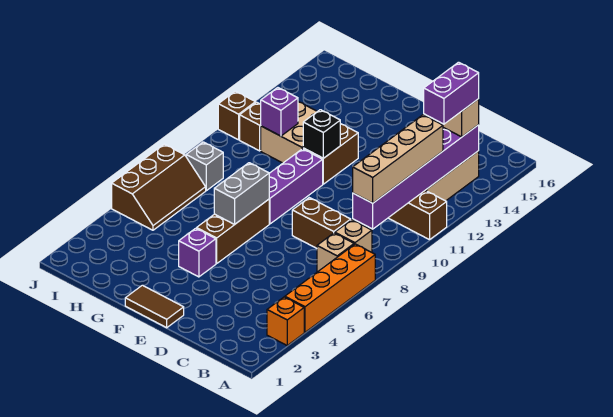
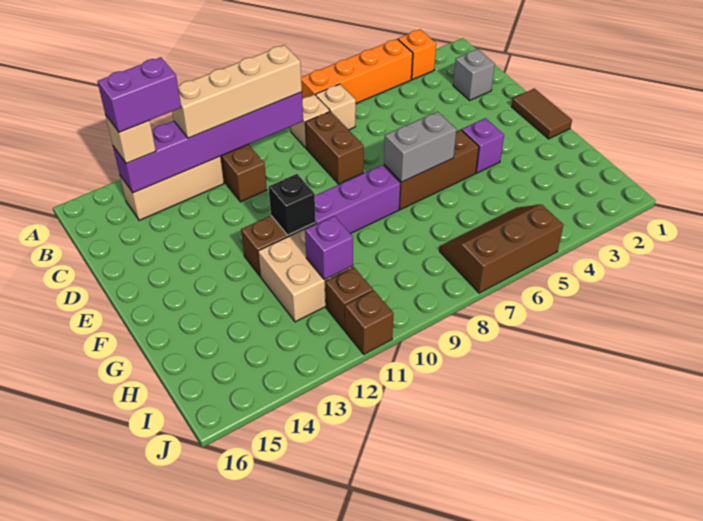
grey brick I8 level 1 -> grey brick C2 level 1

